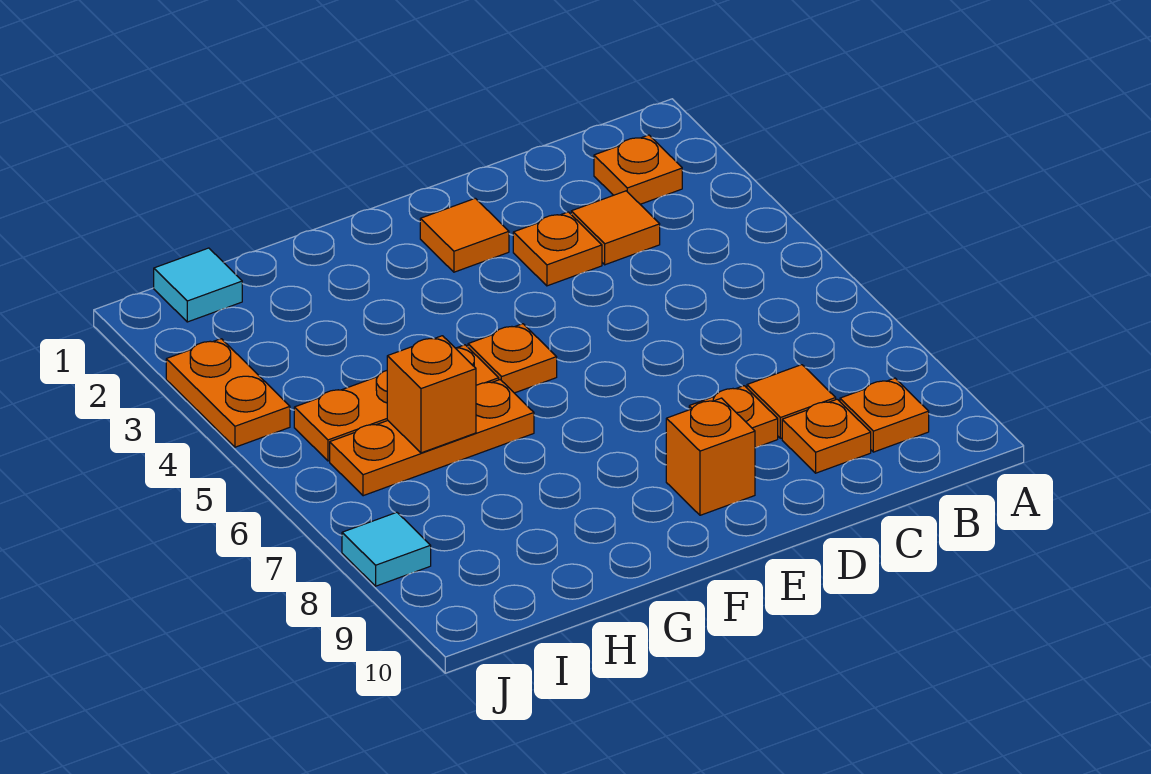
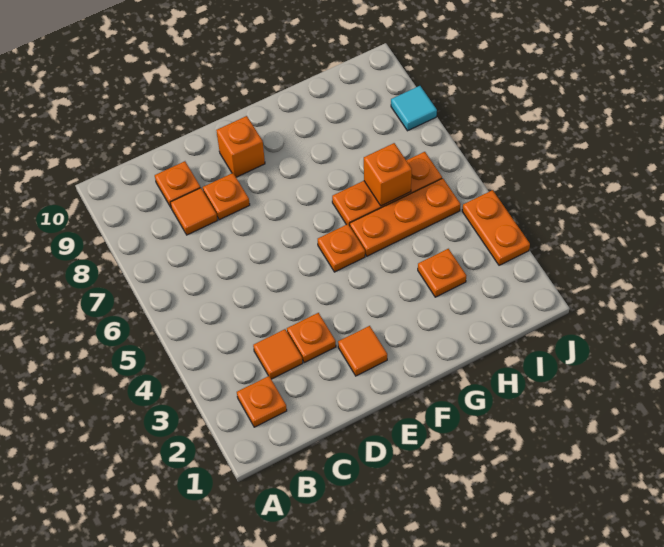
orange plate B9 level 1 -> orange plate H3 level 1
cyan tile I1 level 1 -> none

